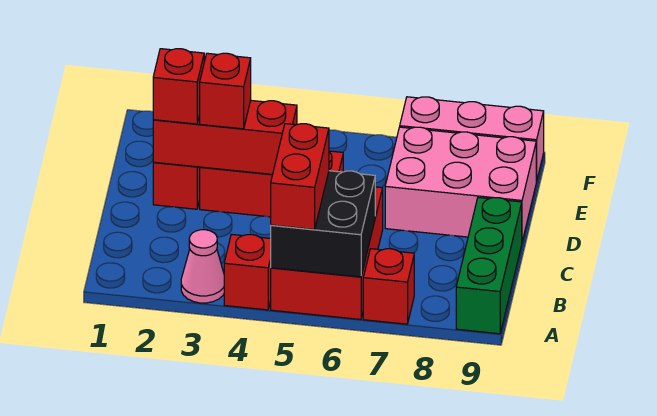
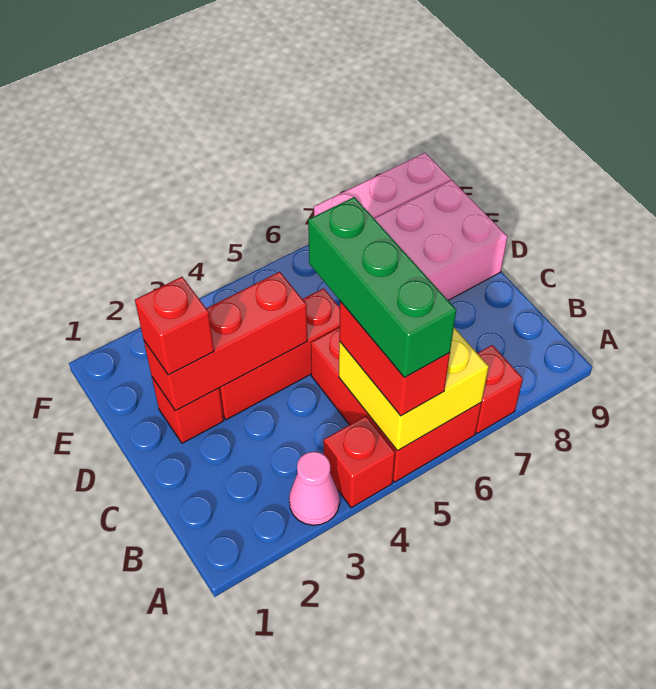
black brick A5:B6 level 2 -> yellow brick A5:B6 level 2
green brick A9:C9 level 1 -> green brick A5:C5 level 4
red brick D3 level 3 -> none

